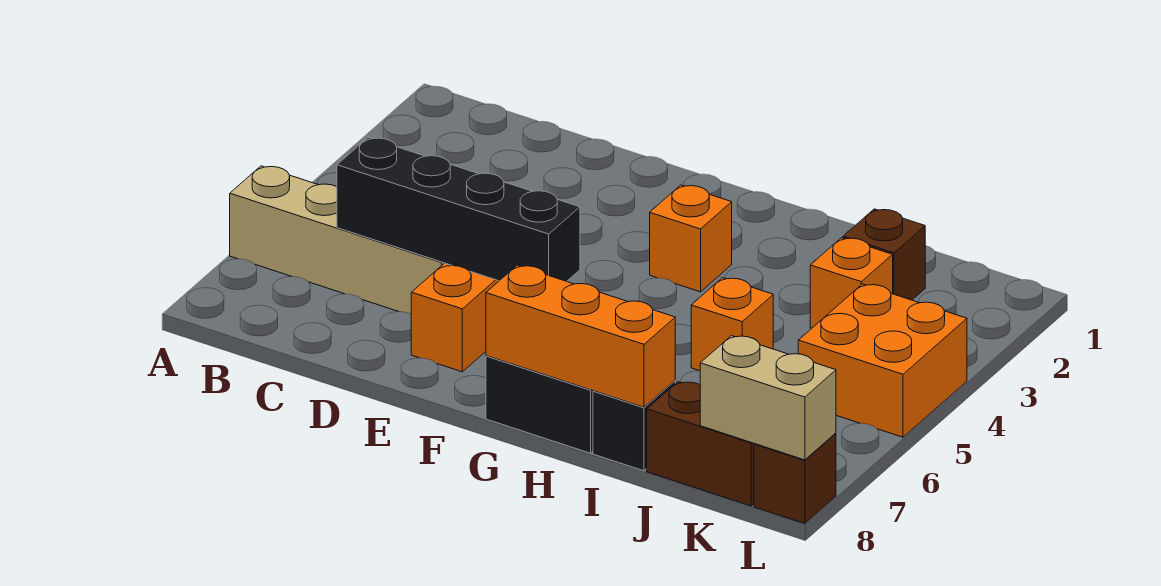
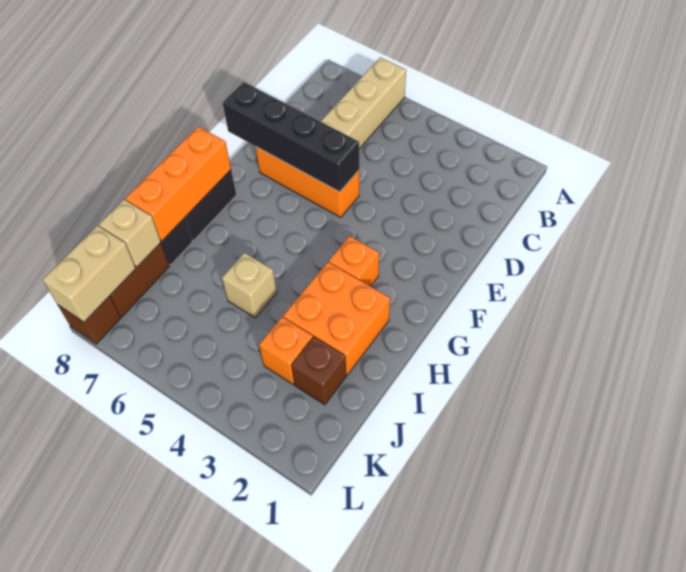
black brick C6:F6 level 2 -> black brick E5:E8 level 2
orange brick I5 level 1 -> tan brick I5 level 1
none -> tan brick J8 level 2
orange brick K4:L5 level 1 -> orange brick H2:I3 level 1

